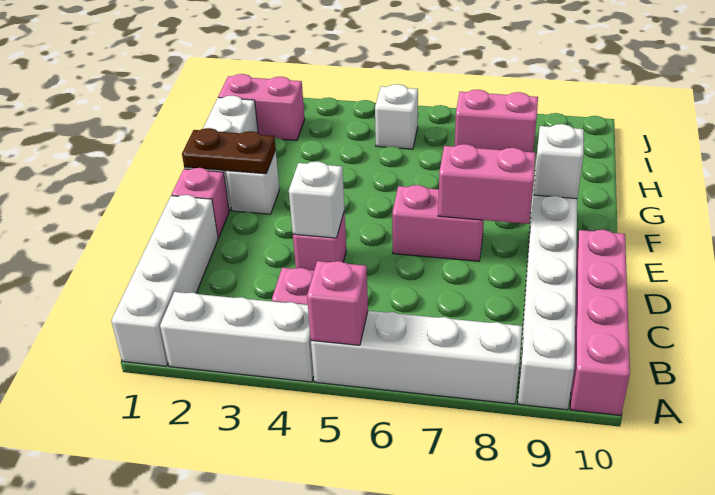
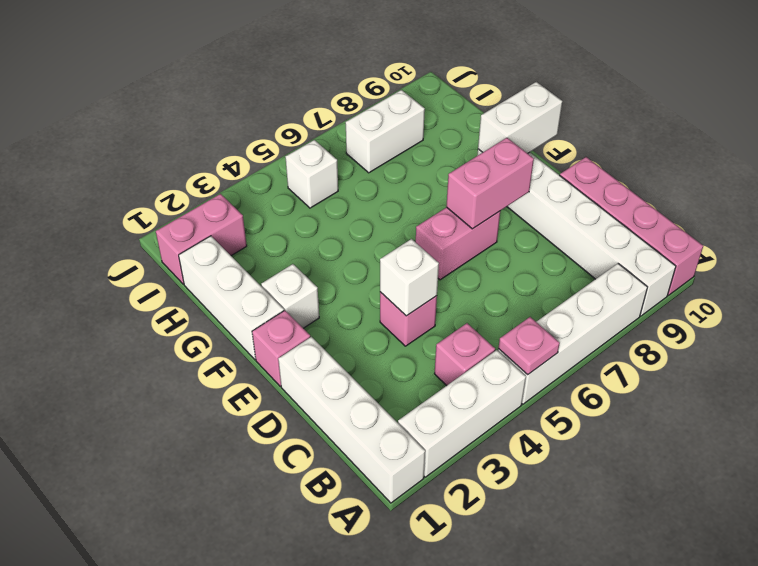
pink brick A5 level 2 -> pink plate A5 level 2
brown plate F1:F2 level 2 -> none
white brick F9 level 2 -> white brick F9:F10 level 2
pink brick I7:I8 level 1 -> white brick I7:I8 level 1

